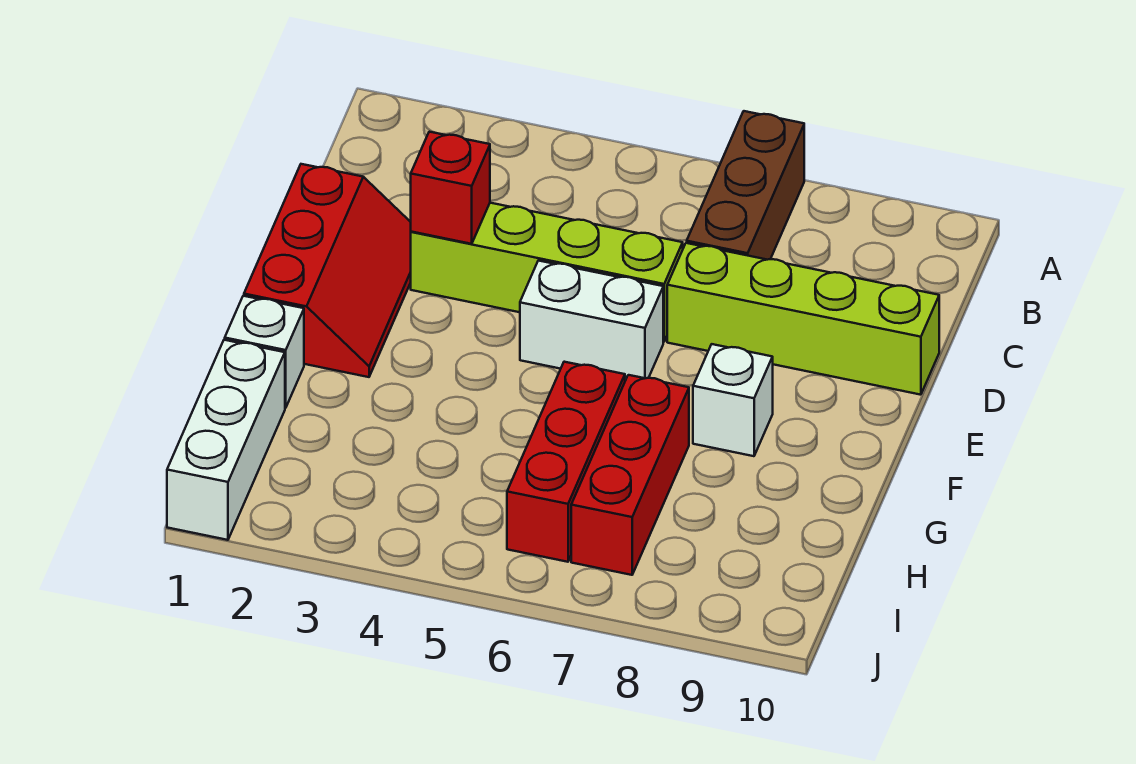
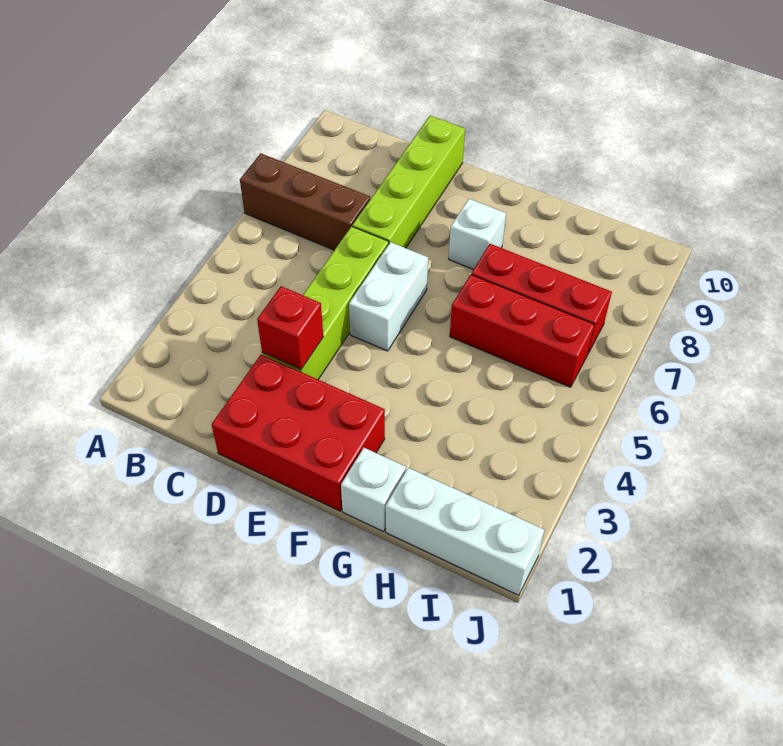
red slope D1:F2 level 1 top 1 -> red brick D1:F2 level 1

